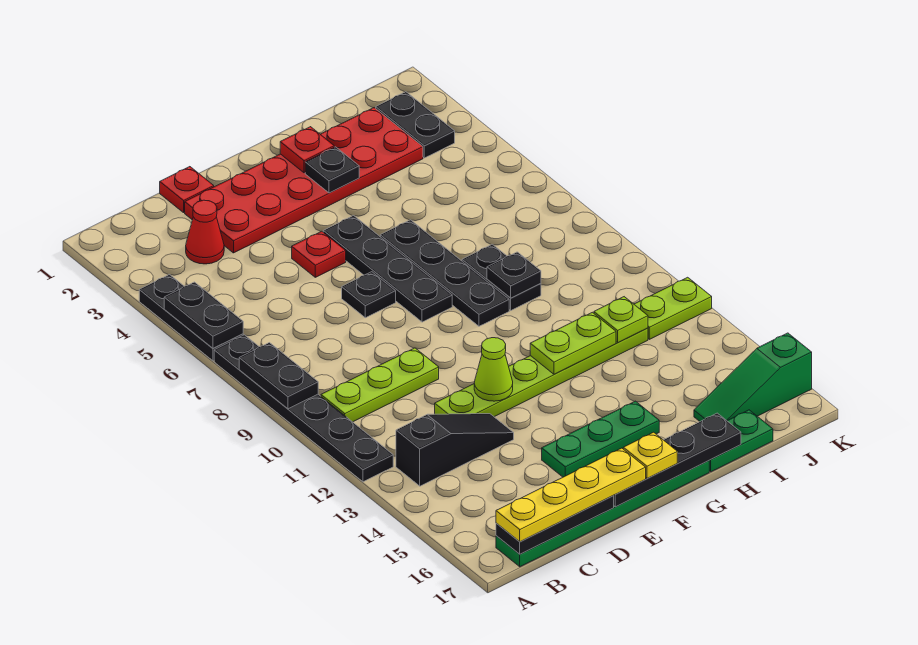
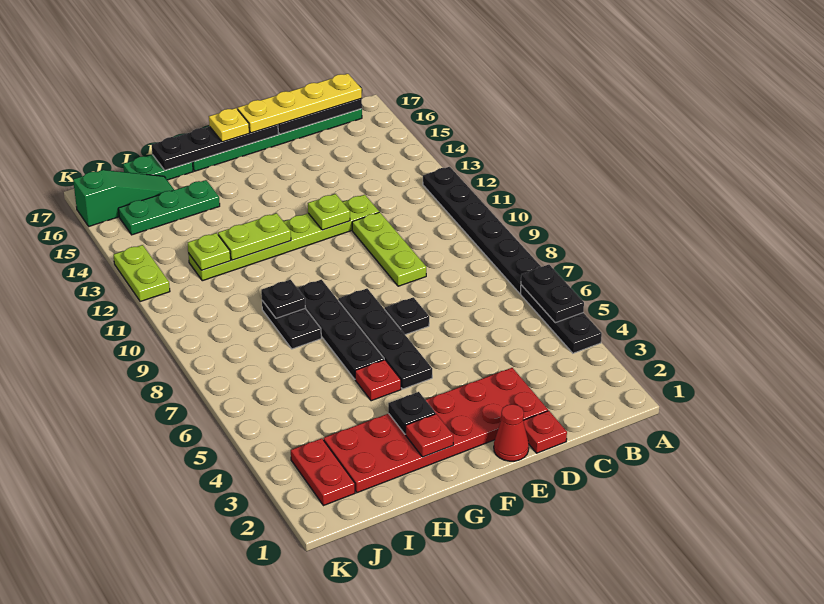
black plate A8:A9 level 2 -> none
lime plate B10:D10 level 1 -> lime plate D9:D11 level 1
black slope B13:D13 level 1 top B -> none
red cone C3 level 1 -> red cone E1 level 1
red plate E5 level 1 -> red plate G5 level 1
lime cone E12 level 2 -> lime plate E12 level 2
green plate E15:G15 level 1 -> green plate H15:J15 level 1
black plate J2:J3 level 1 -> red plate J2:J3 level 1
lime plate J12:K12 level 1 -> lime plate K12:K13 level 1

